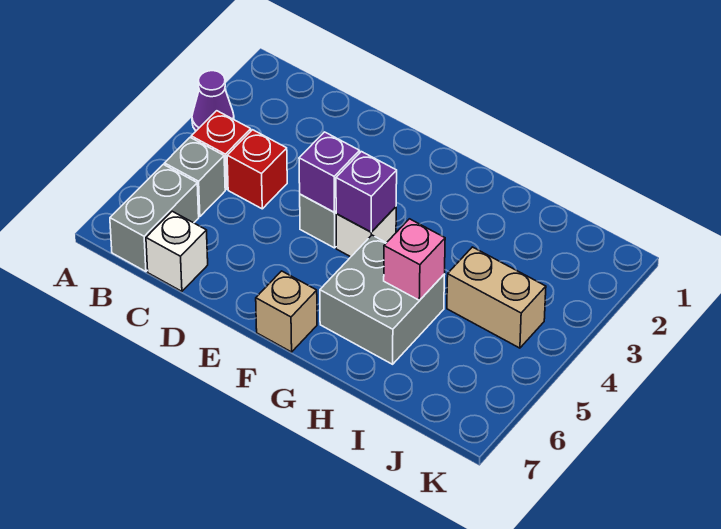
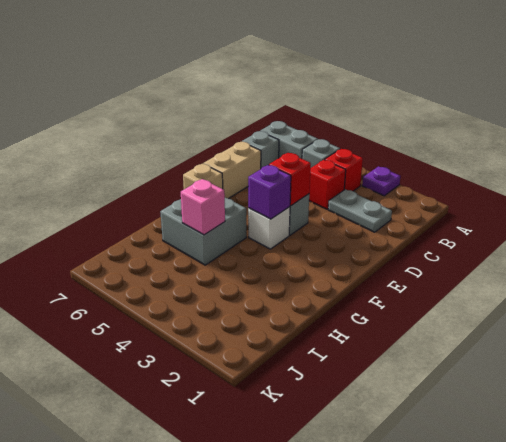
purple cone A3 level 1 -> purple plate A3 level 1
none -> grey plate C2:C3 level 1
white brick C7 level 1 -> grey brick C7 level 1
purple brick E4 level 2 -> red brick E4 level 2
tan brick I4:J4 level 1 -> tan brick D7:E7 level 1

